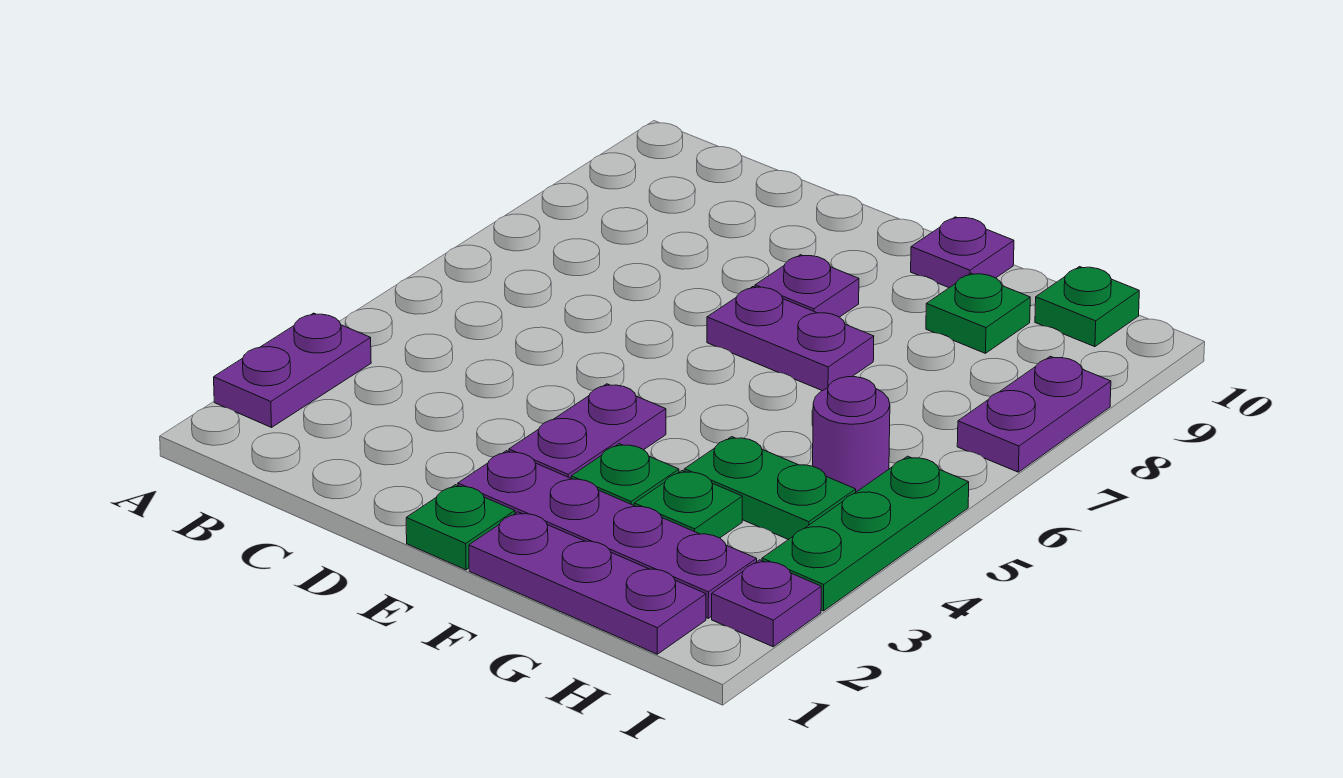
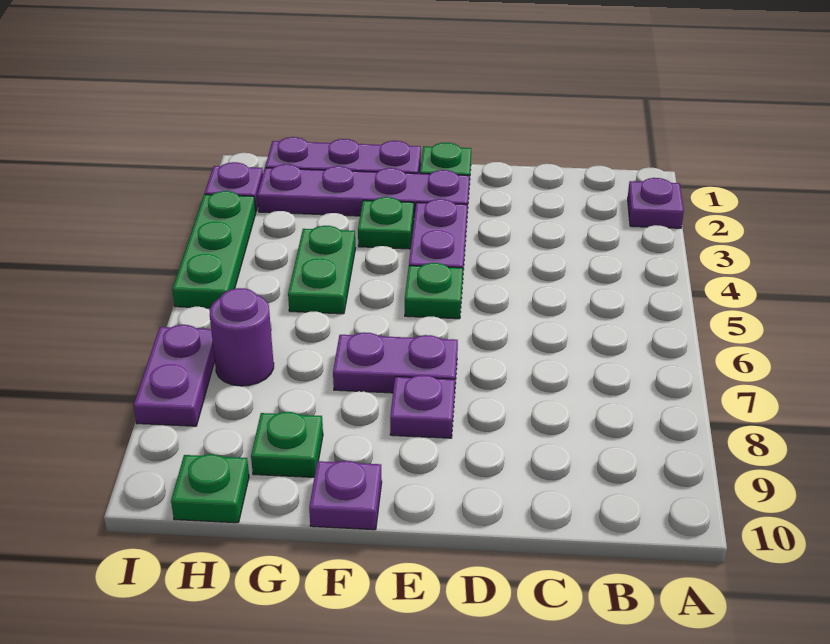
purple plate A2:A3 level 1 -> purple plate A2 level 1
green plate G3 level 1 -> green plate E5 level 1
green plate G4:H4 level 1 -> green plate G4:G5 level 1
purple round brick H5 level 1 -> purple round brick H7 level 1

